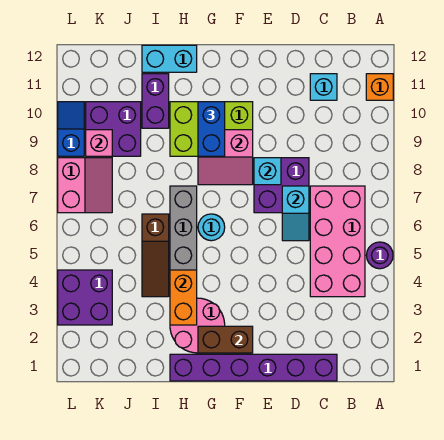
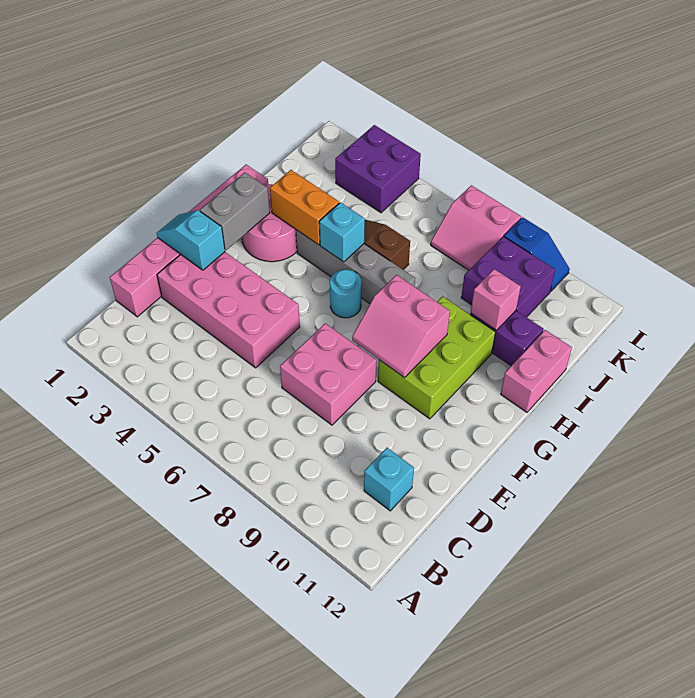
purple round brick A5 level 1 -> none
orange brick A11 level 1 -> none
pink brick B4:C7 level 1 -> pink brick D2:E5 level 1
purple brick C1:H1 level 1 -> pink brick C1:H1 level 1
cyan slope D6:D7 level 2 top 7 -> cyan slope E1:E2 level 2 top 2
purple brick D7:E8 level 1 -> pink brick D7:E8 level 1
cyan brick E8 level 2 -> cyan brick H5 level 2
brown brick F2:G2 level 2 -> grey brick F2:G2 level 2
pink slope F8:G9 level 2 top 9 -> pink slope F8:G9 level 2 top G
blue brick G9:G10 level 3 -> none
cyan brick H12:I12 level 1 -> pink brick H12:I12 level 1
pink brick K9 level 2 -> pink brick I10 level 2

